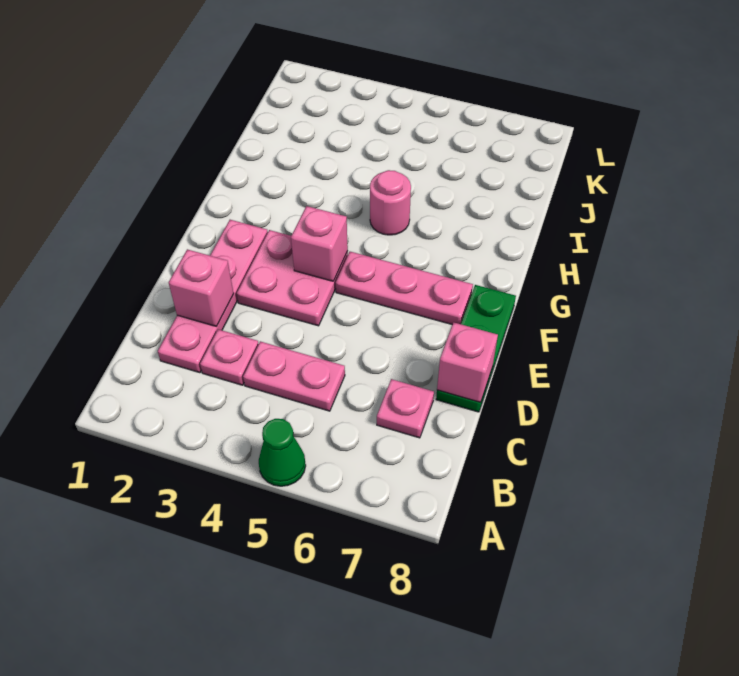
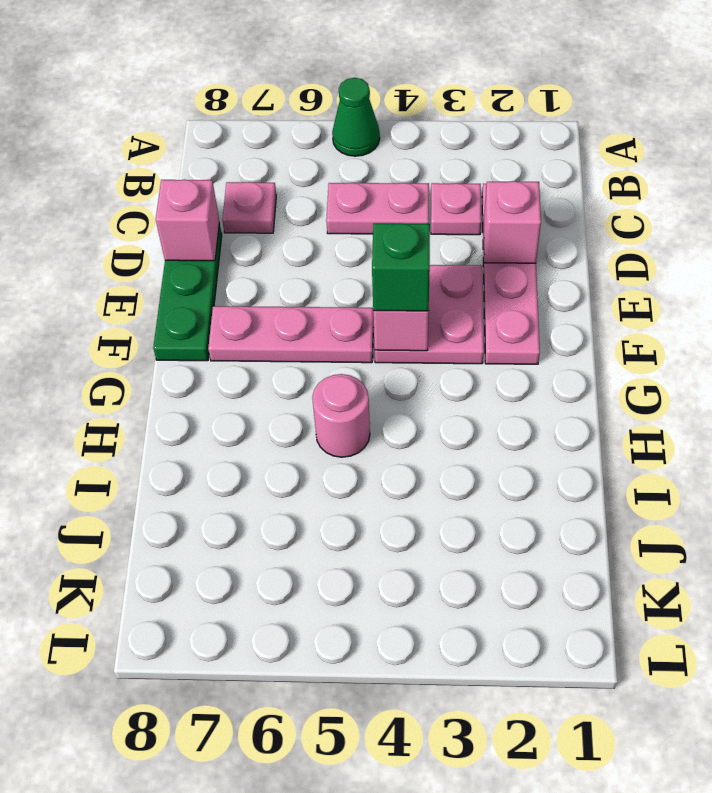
none -> green brick F4 level 3

